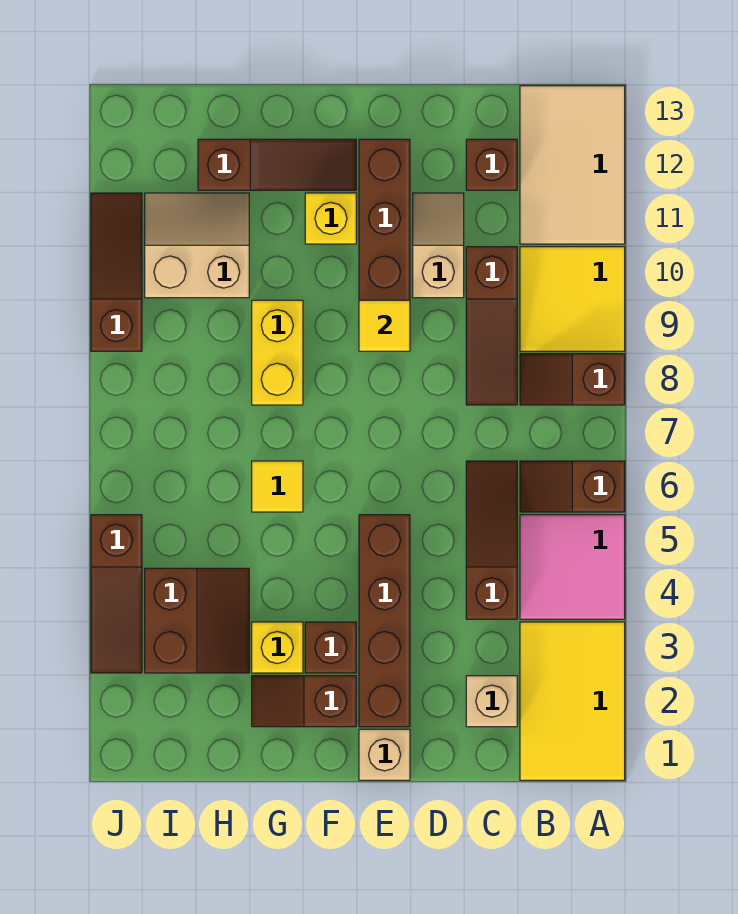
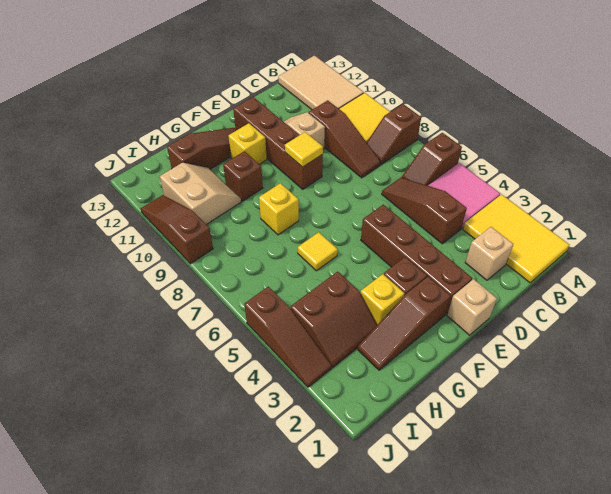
brown brick C12 level 1 -> brown brick G10 level 1
brown slope F2:G2 level 1 top F -> brown slope F2:H2 level 1 top F
yellow brick G8:G9 level 1 -> yellow brick G8 level 1
brown slope H3:I4 level 1 top I -> brown slope H3:I4 level 1 top 4
tan slope H10:I11 level 1 top 10 -> tan slope H10:I11 level 1 top I

